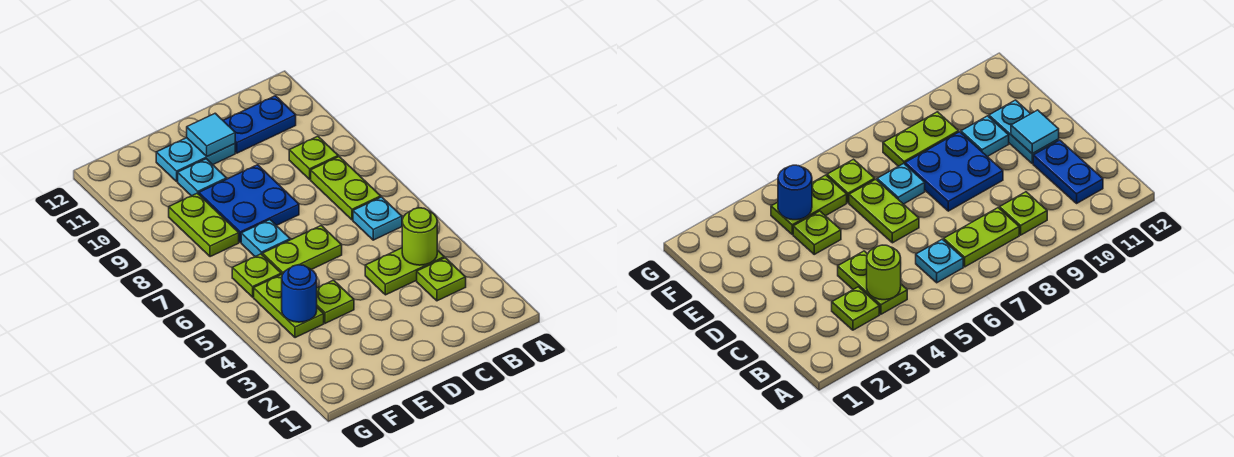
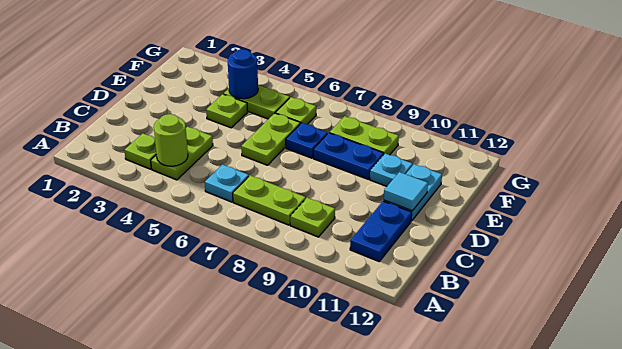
blue plate D8:E9 level 1 -> blue plate E8:E9 level 1
cyan plate E7 level 1 -> blue plate E7 level 1

